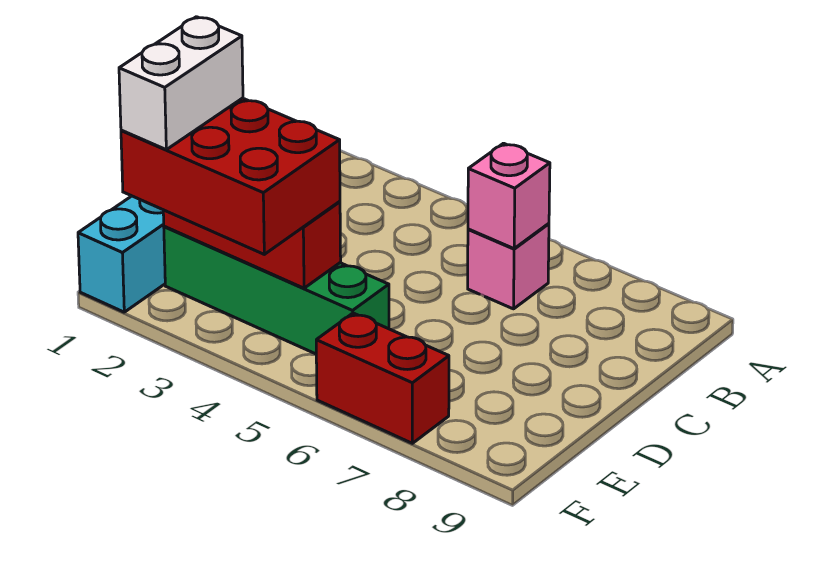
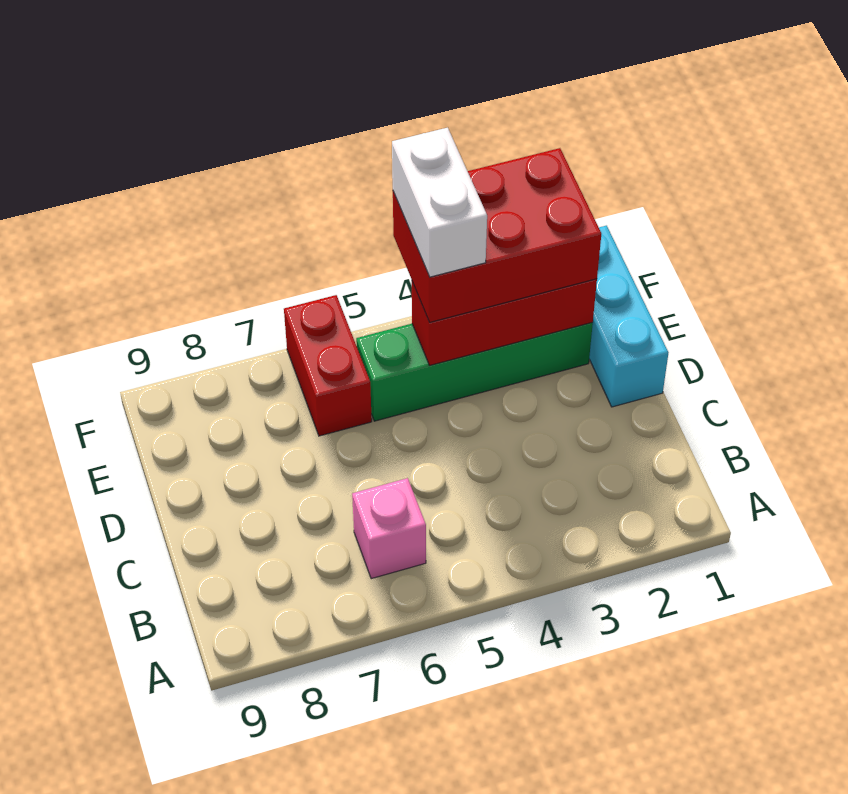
pink brick B6 level 2 -> none
white brick E2:F2 level 4 -> white brick E4:F4 level 4
red brick F6:F7 level 1 -> red brick E6:F6 level 1

